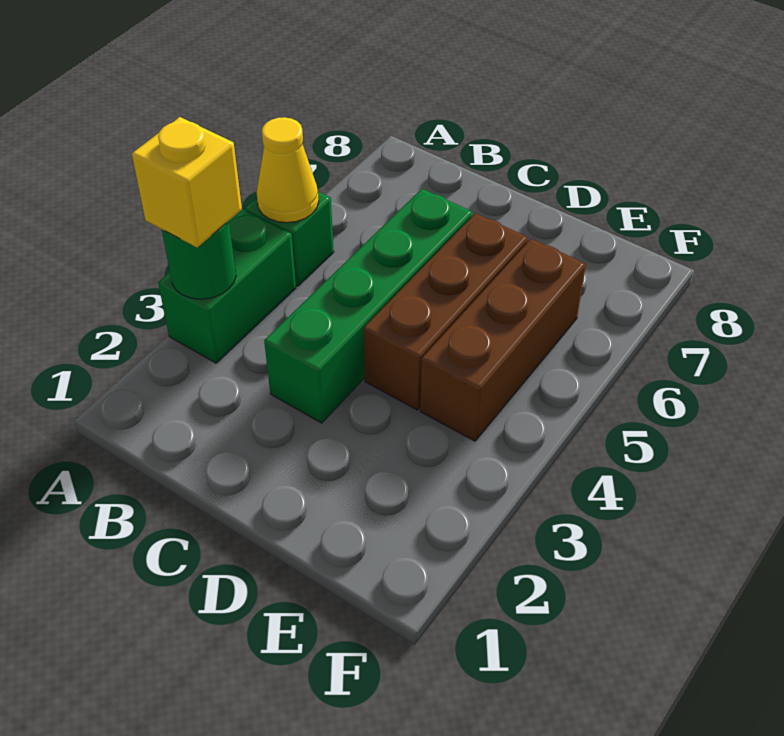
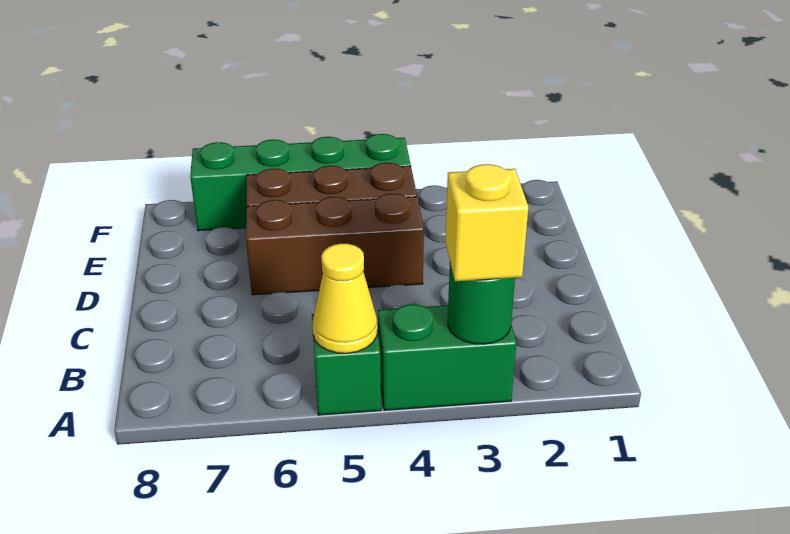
green brick C3:C6 level 1 -> green brick F4:F7 level 1

